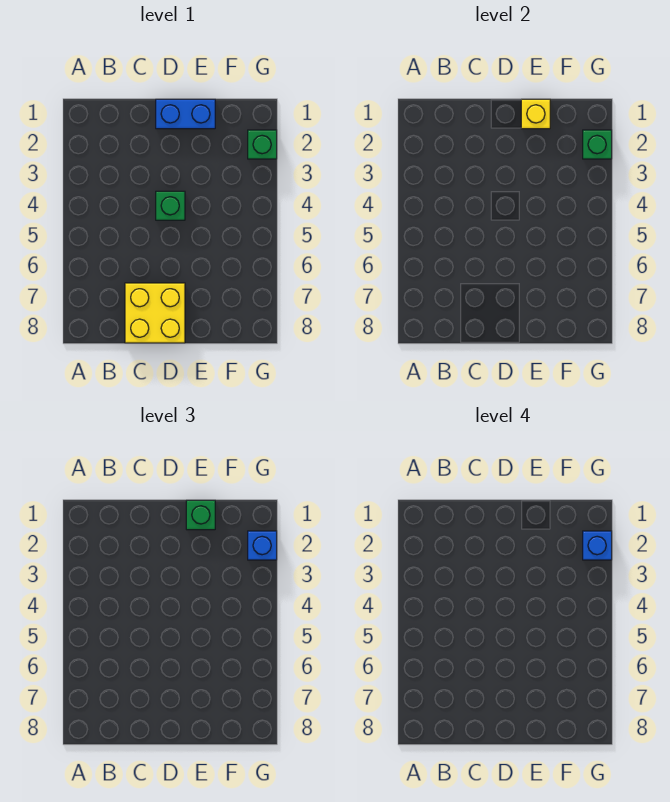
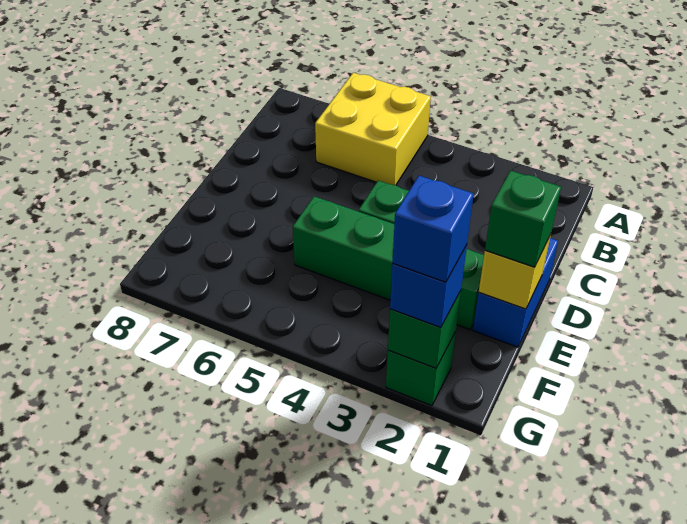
yellow brick C7:D8 level 1 -> yellow brick A5:B6 level 1
none -> green brick E2:E5 level 1

